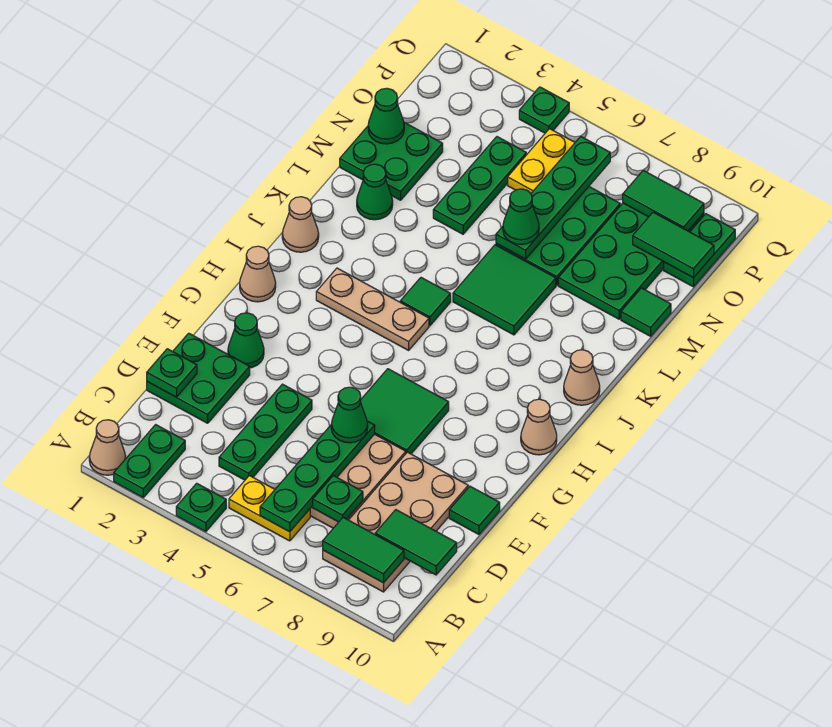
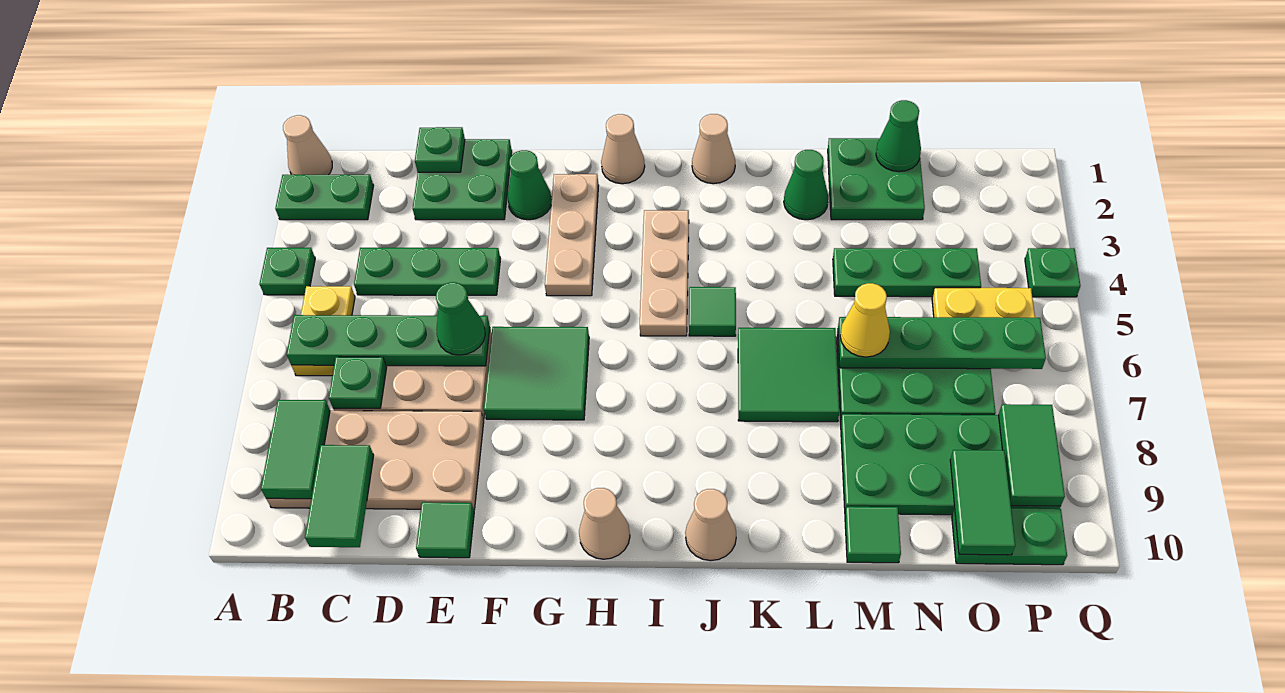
none -> tan plate G2:G4 level 1
green cone M6 level 3 -> yellow cone M6 level 3

